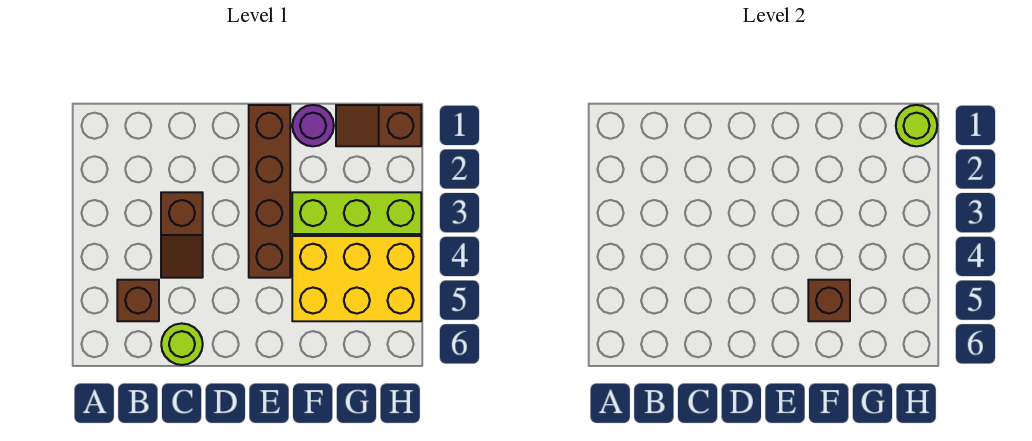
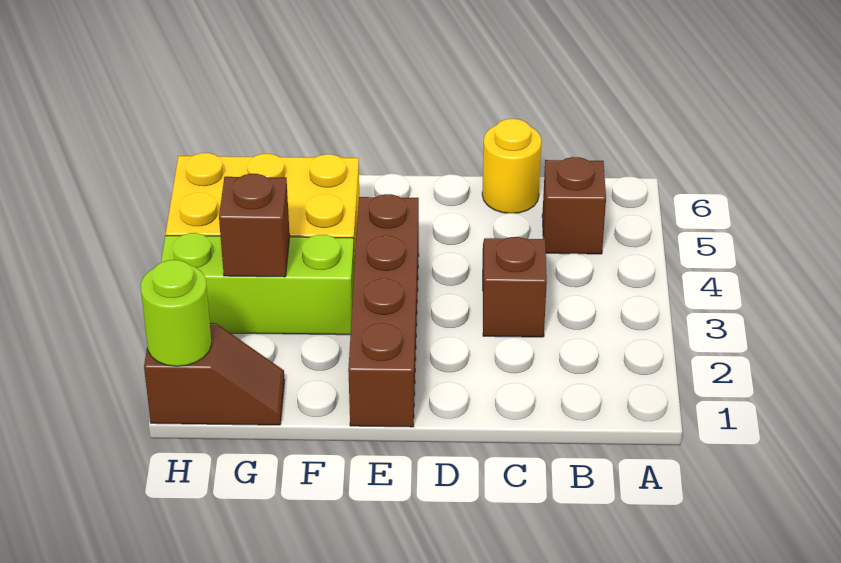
lime round brick C6 level 1 -> yellow round brick C6 level 1
purple round brick F1 level 1 -> none
brown brick F5 level 2 -> brown brick G3 level 2

